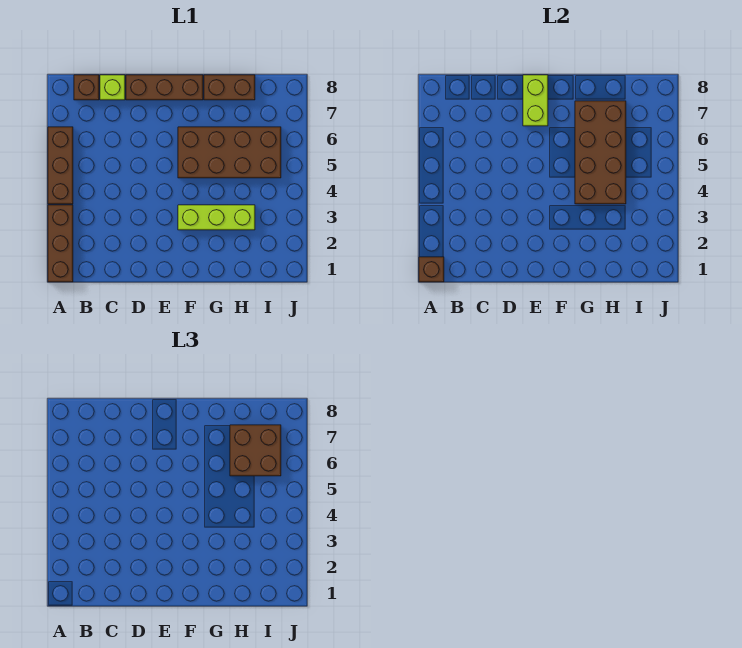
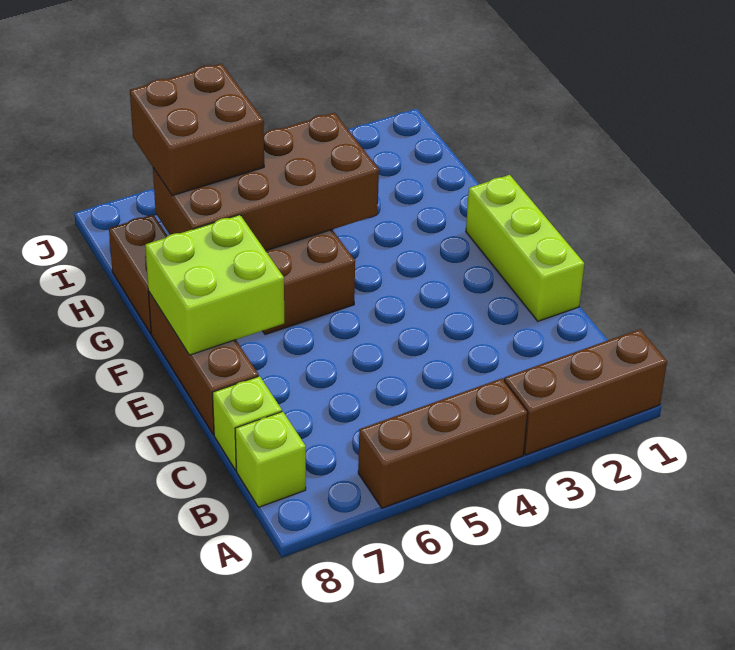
brown brick A1 level 2 -> none
brown brick B8 level 1 -> lime brick B8 level 1
lime brick E7:E8 level 2 -> lime brick E7:F8 level 2
lime brick F3:H3 level 1 -> lime brick D1:F1 level 1

